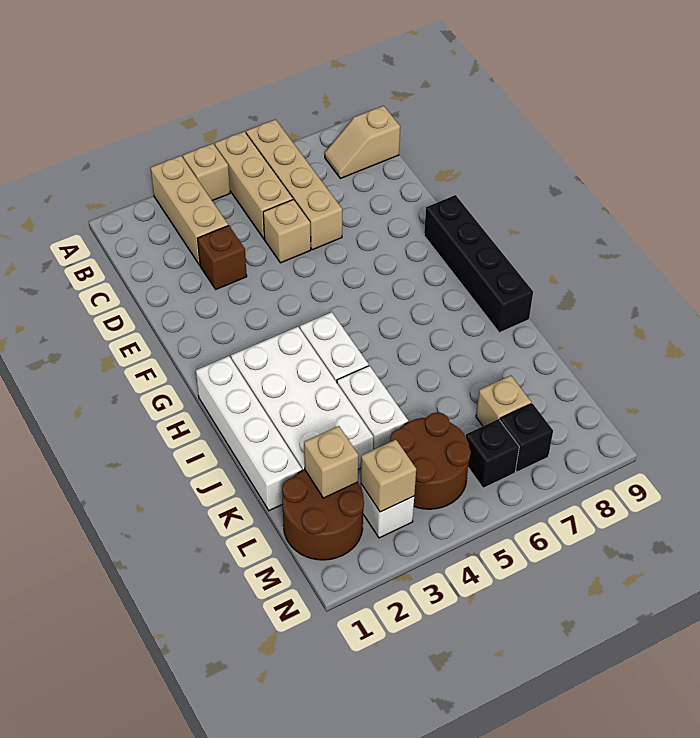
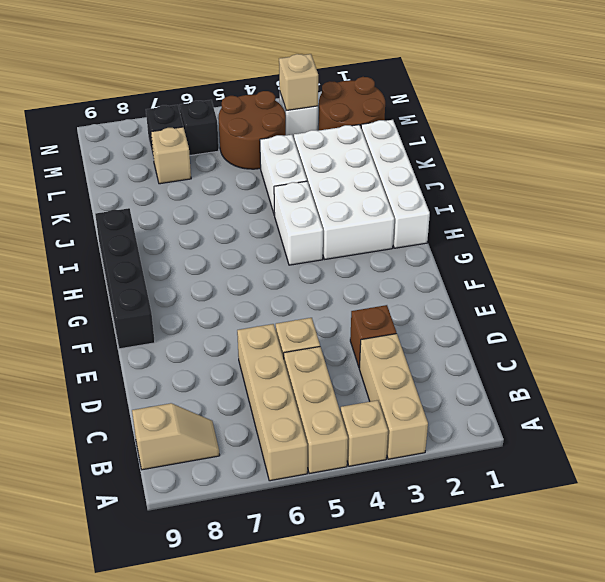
tan brick L2 level 2 -> none

